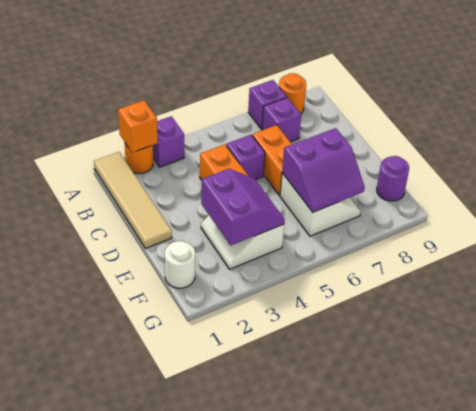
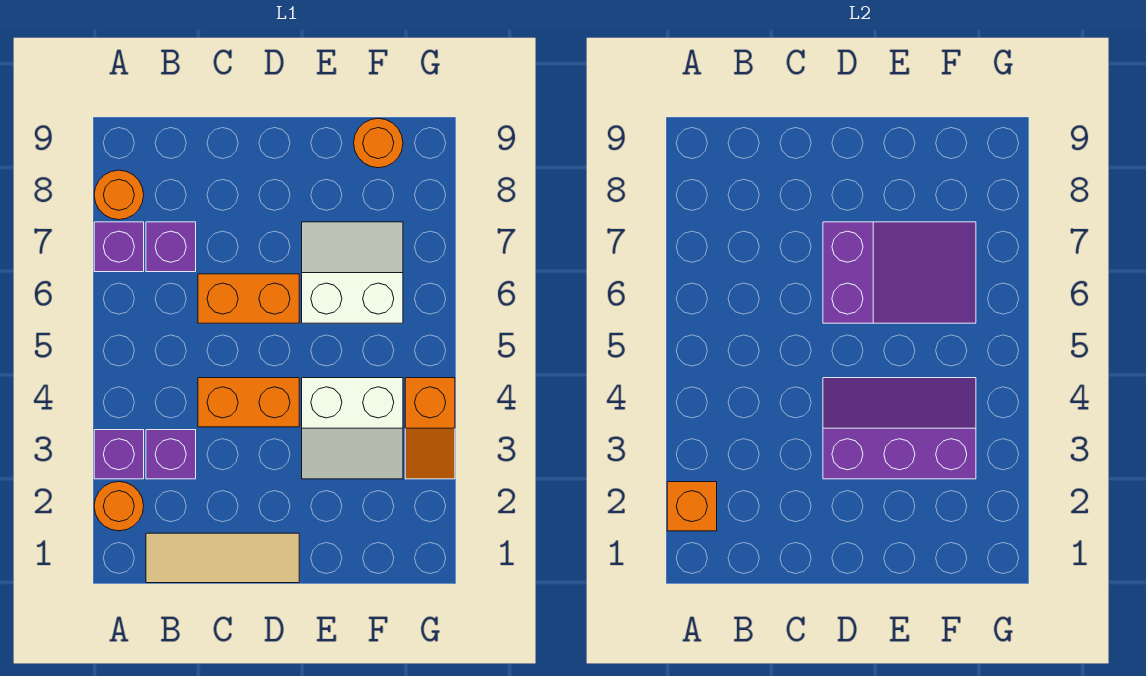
tan tile A1:D1 level 1 -> tan tile B1:D1 level 1
purple brick C5 level 1 -> purple brick B3 level 1
purple slope E3:F4 level 2 top 3 -> purple slope D3:F4 level 2 top 3
purple slope E6:F7 level 2 top E -> purple slope D6:F7 level 2 top D
white round brick F1 level 1 -> none
purple round brick F9 level 1 -> orange round brick F9 level 1
none -> orange slope G3:G4 level 1 top 4

